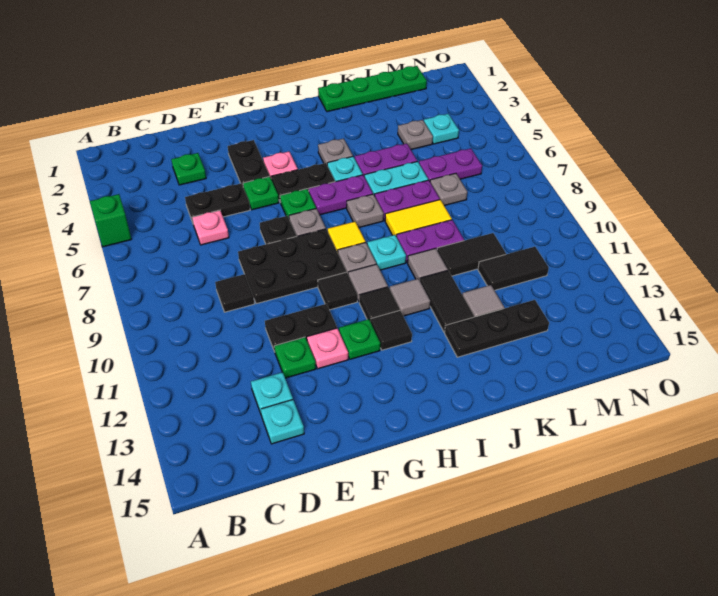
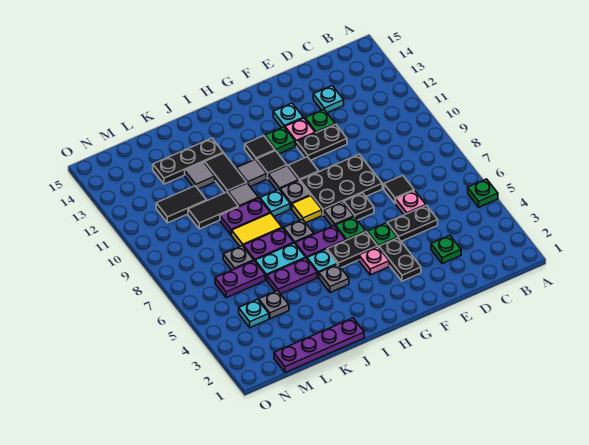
green brick A5 level 1 -> green plate A5 level 1
black tile D9 level 1 -> black tile D7 level 1
cyan plate D14 level 1 -> cyan plate F13 level 1
green plate J1:M1 level 1 -> purple plate J1:M1 level 1

